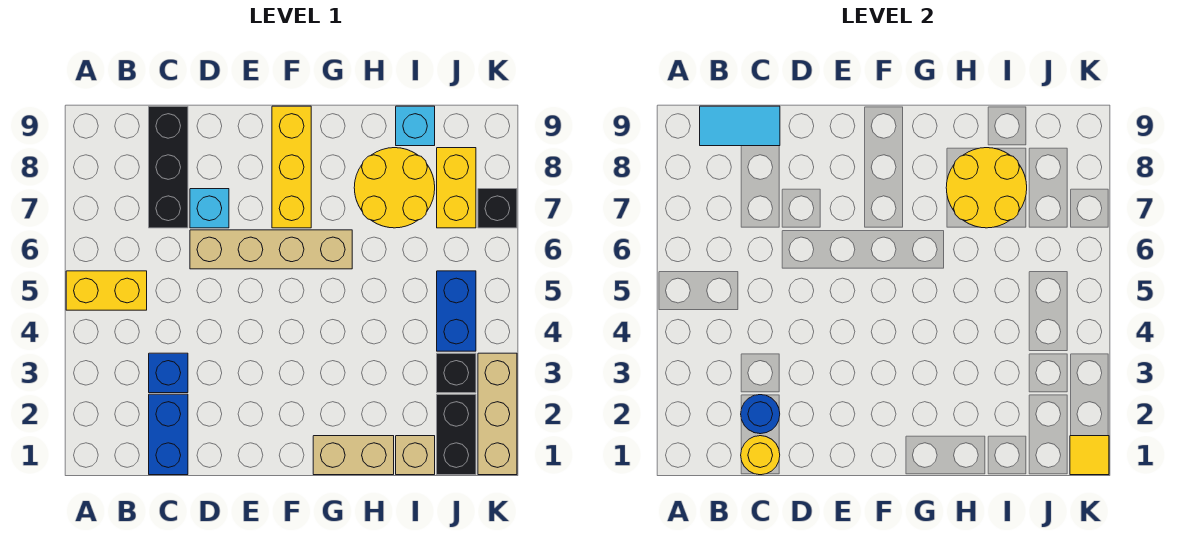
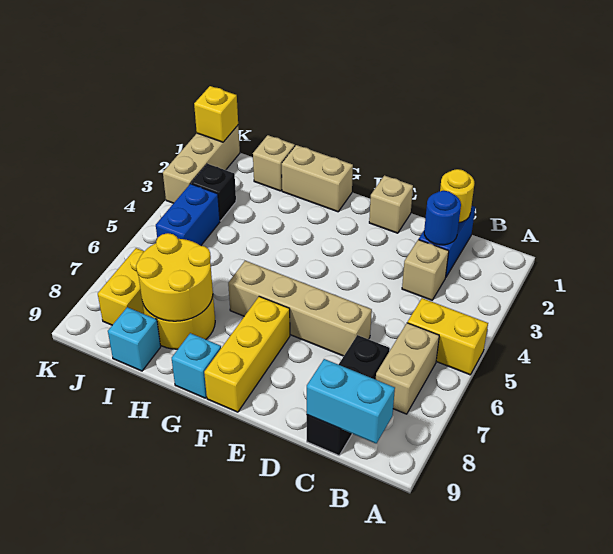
none -> tan brick B6:B7 level 1
cyan tile B9:C9 level 2 -> cyan brick B9:C9 level 2
blue brick C3 level 1 -> tan brick C3 level 1
cyan brick D7 level 1 -> cyan brick G9 level 1
none -> tan brick E1 level 1
black brick J1:J2 level 1 -> none
yellow tile K1 level 2 -> yellow brick K1 level 2
black brick K7 level 1 -> none

